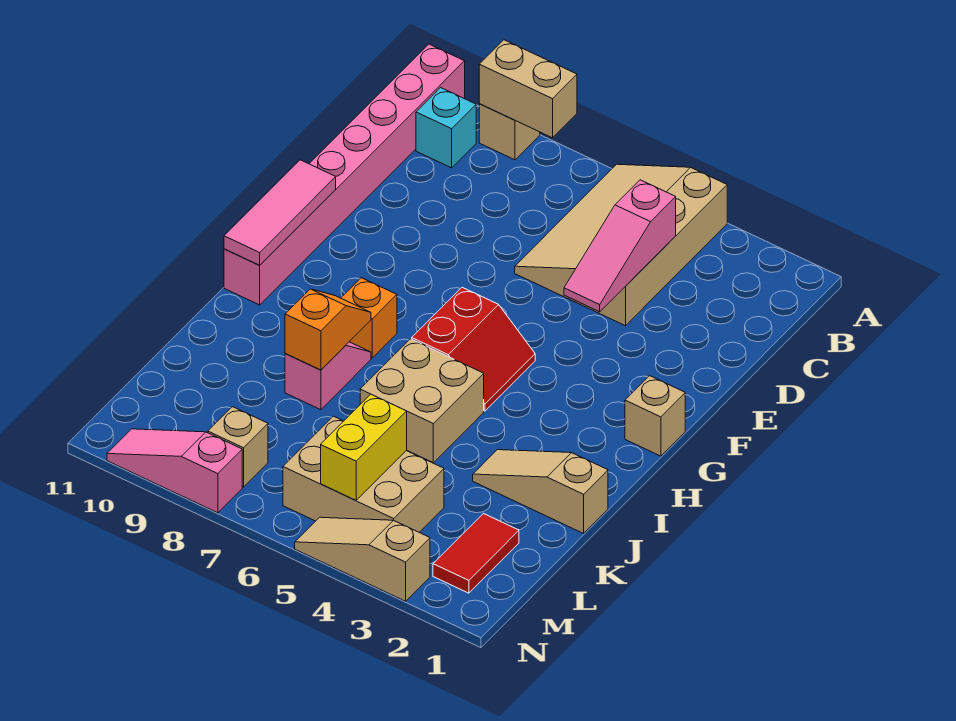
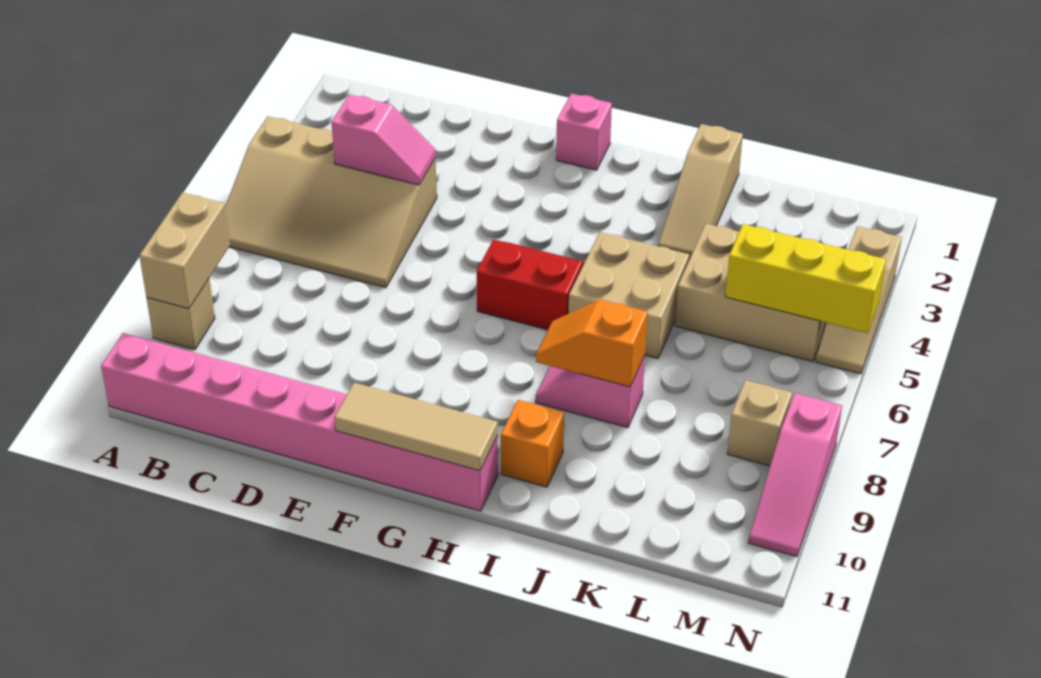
cyan brick B10 level 1 -> none
pink slope C4:E4 level 2 top C -> pink slope C4:D4 level 2 top C
pink tile F11:H11 level 2 -> tan tile F11:H11 level 2
tan brick G1 level 1 -> pink brick G1 level 1
orange brick H8 level 1 -> orange brick I10 level 1
red tile L2:M2 level 1 -> none
tan brick L4:M6 level 1 -> tan brick K4:M5 level 1
yellow brick L5:M5 level 2 -> yellow brick L5:N5 level 2

